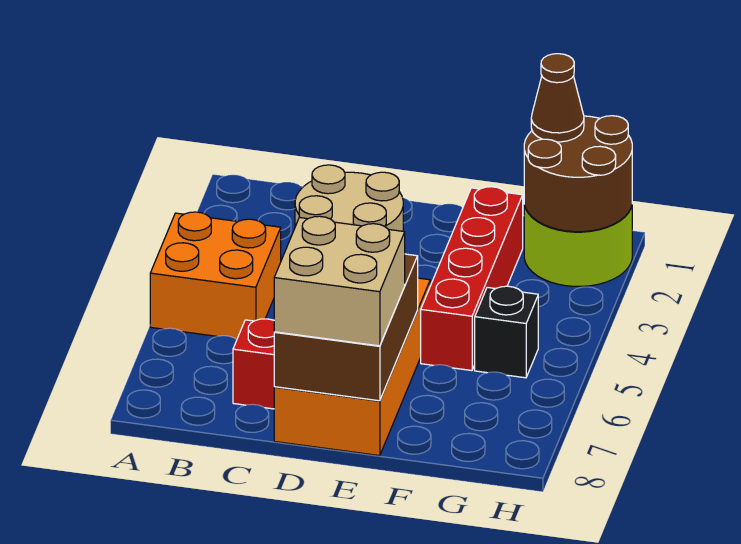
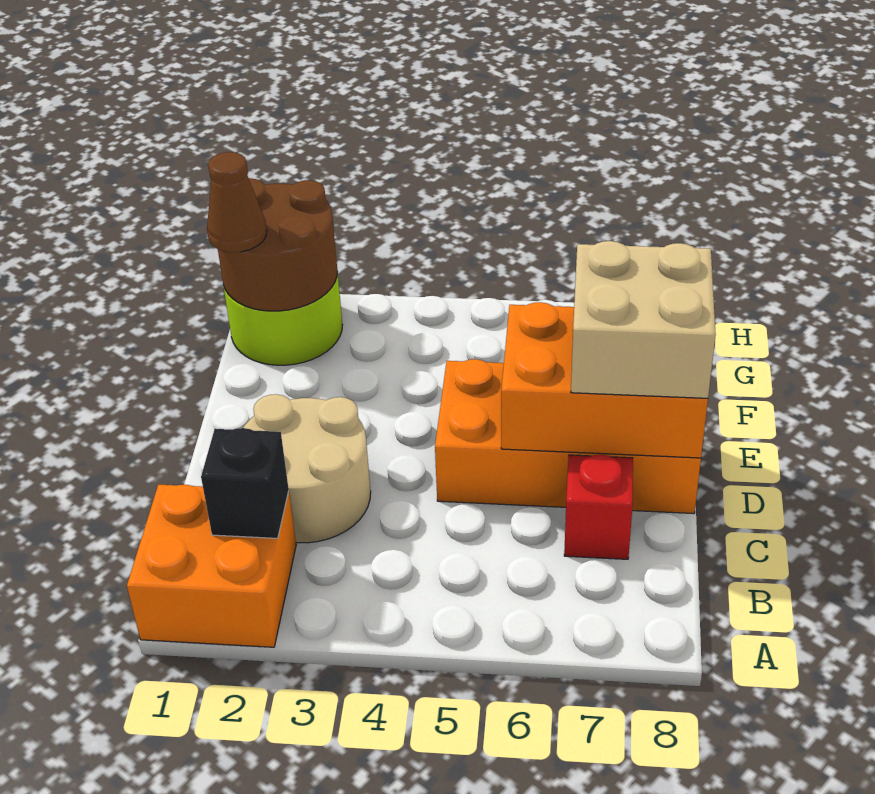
orange brick A4:B5 level 1 -> orange brick A1:B2 level 1
brown brick D6:E8 level 2 -> orange brick D6:E8 level 2
red brick F2:F5 level 1 -> none
black brick G5 level 1 -> black brick B2 level 2

